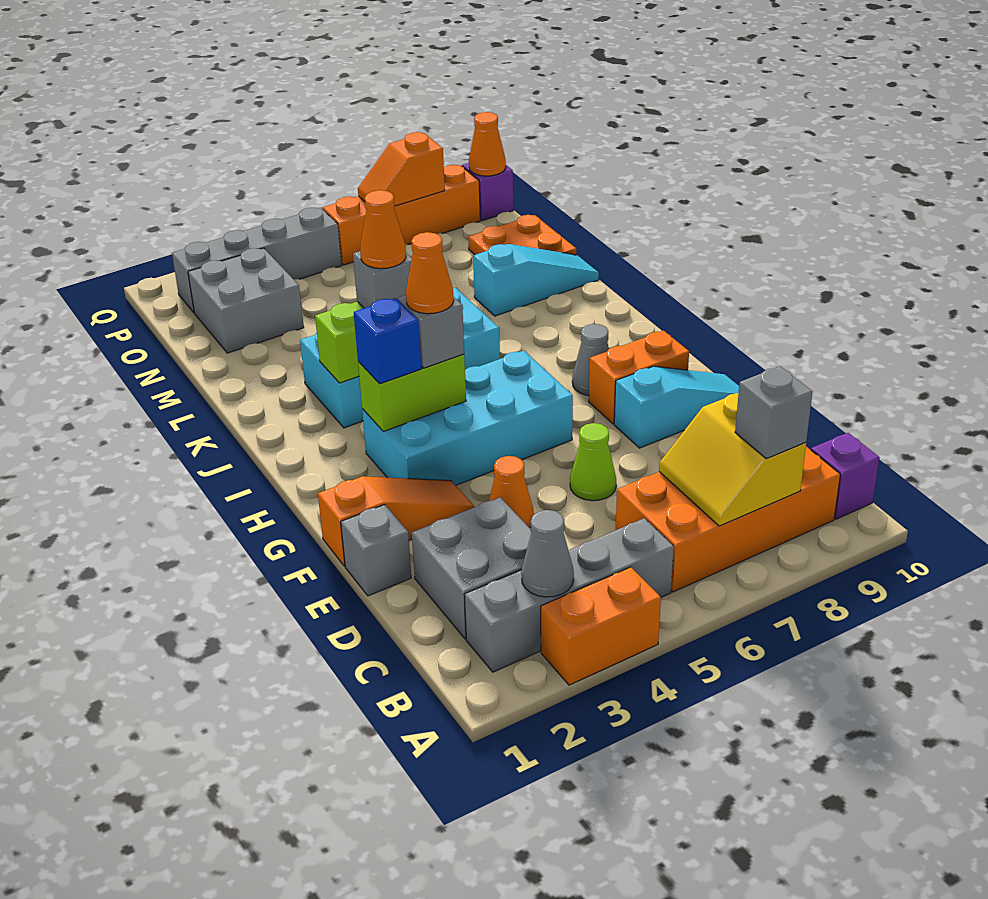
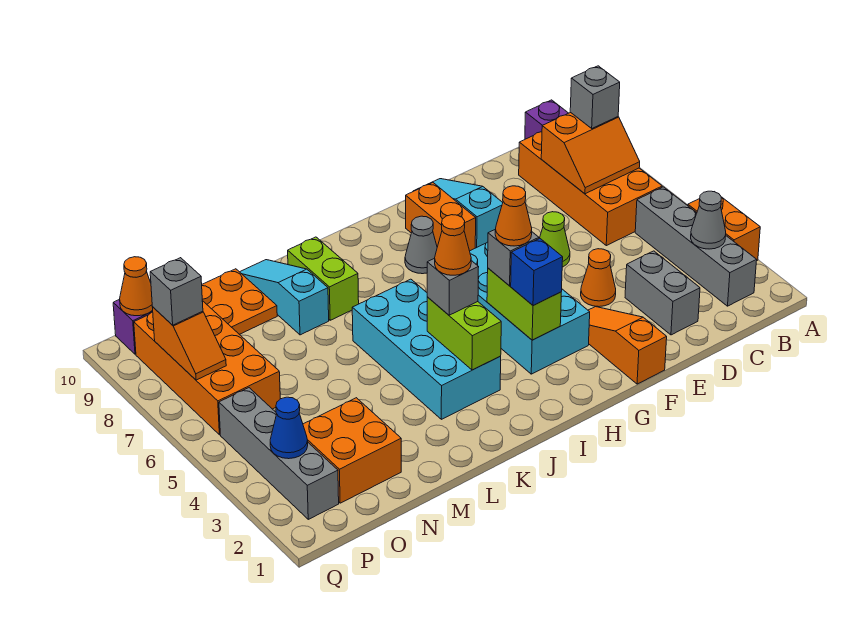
yellow slope B7:C8 level 2 top 8 -> orange slope B7:C8 level 2 top 8
grey brick C2:D3 level 1 -> grey brick D2:D3 level 1
grey brick E1 level 1 -> grey brick P8 level 3
none -> lime brick K8:K9 level 1
grey brick N2:O3 level 1 -> orange brick N2:O3 level 1
none -> blue cone P3 level 2
orange brick P6:P9 level 1 -> orange brick O6:P9 level 1

